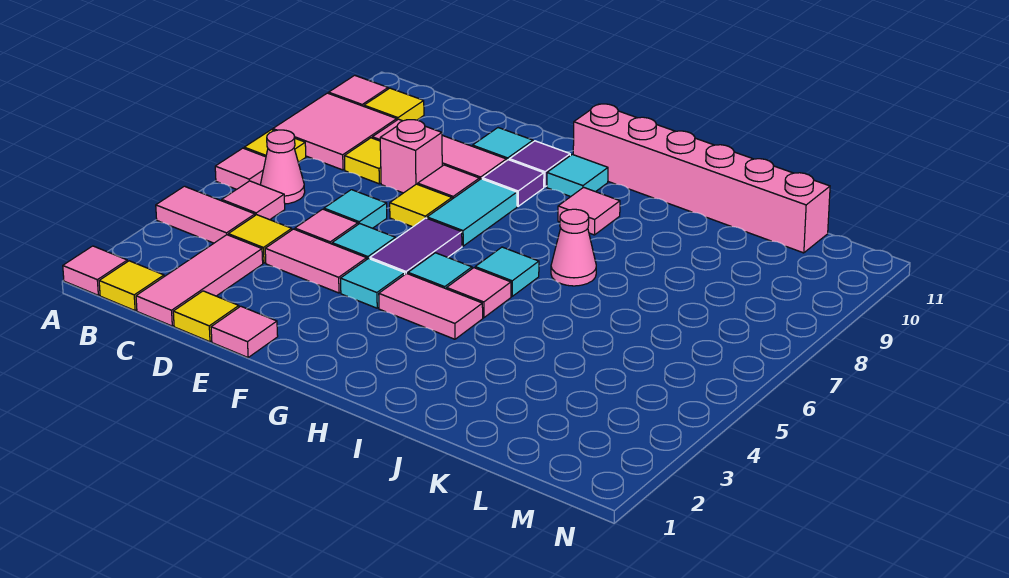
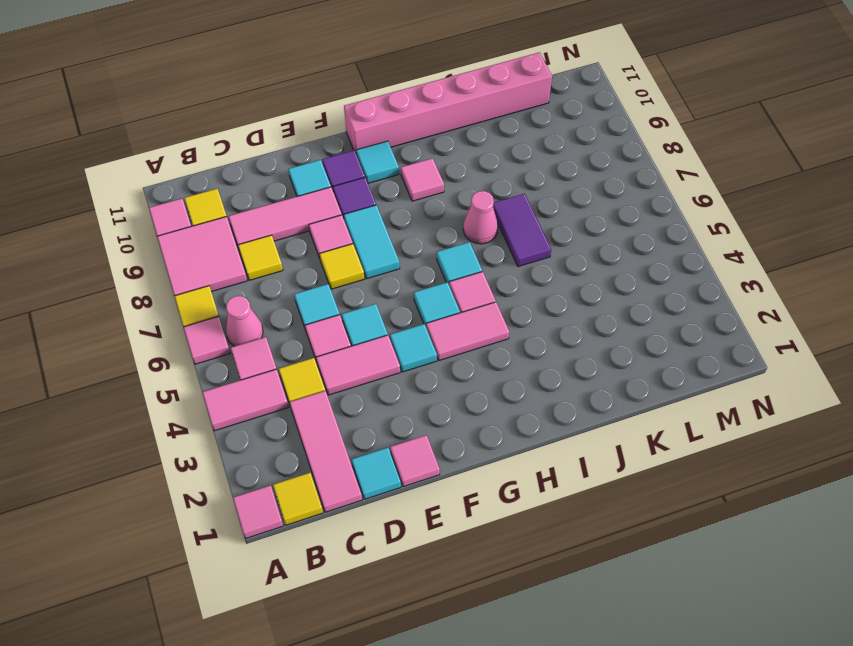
yellow tile D1 level 1 -> cyan tile D1 level 1
pink brick D8 level 1 -> none
purple tile F5:F6 level 1 -> purple tile J6:J7 level 1

